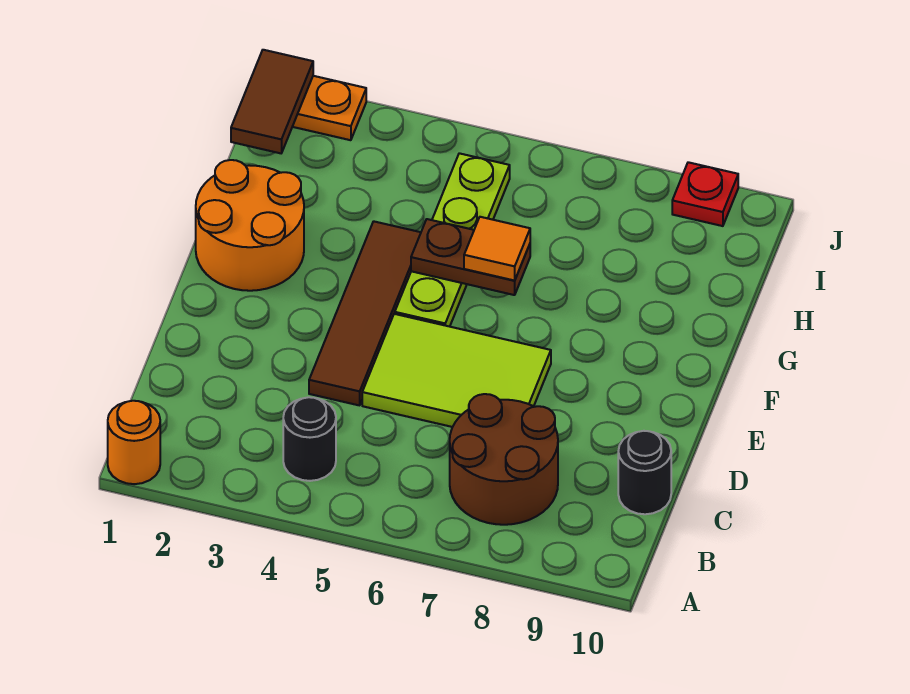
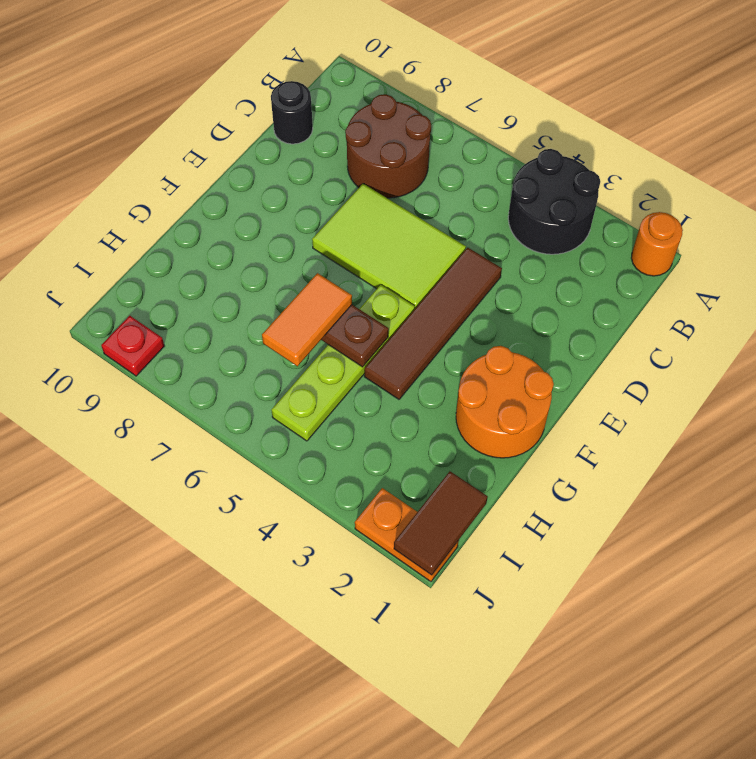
black round brick B4 level 1 -> black round brick A3:B4 level 1
orange tile G6 level 3 -> orange tile G6:H6 level 3

